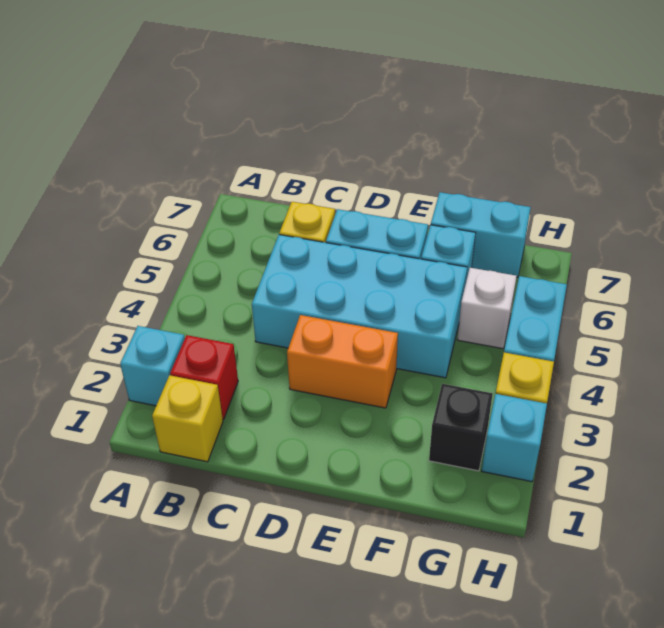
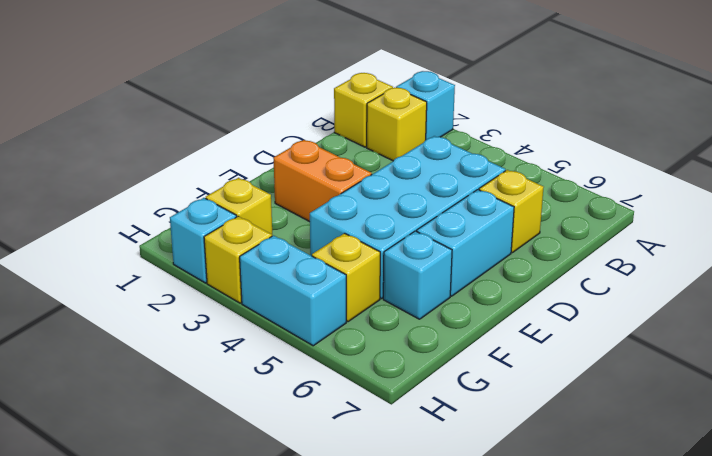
red brick B2 level 1 -> yellow brick B2 level 1
orange brick D3:E3 level 1 -> orange brick E2:E3 level 1
cyan brick F7:G7 level 1 -> none
black brick G2 level 1 -> yellow brick G2 level 1
white brick G5 level 1 -> yellow brick G5 level 1

